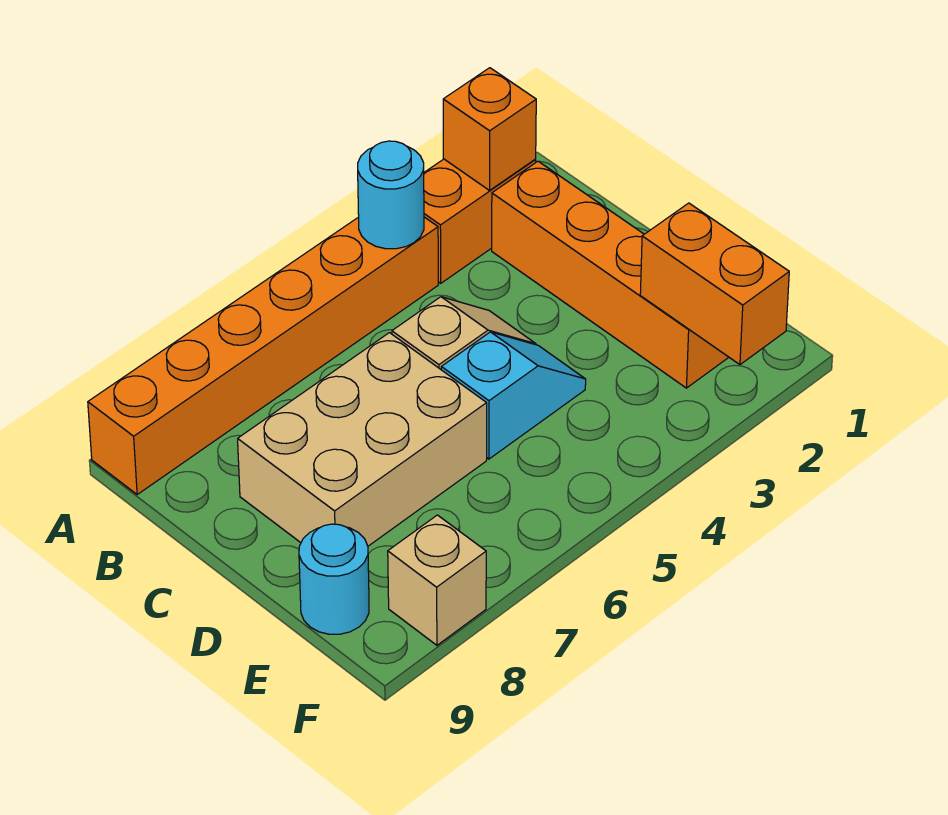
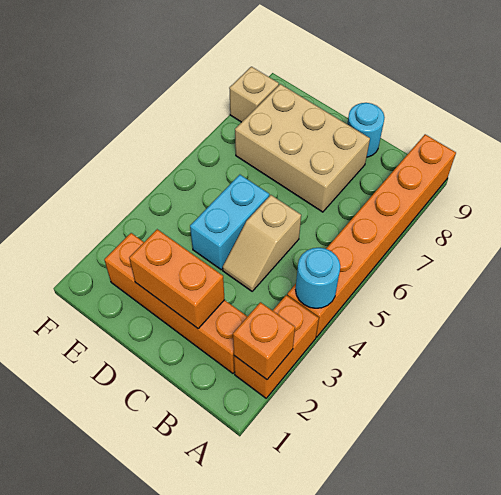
tan brick C6:D8 level 1 -> tan brick C7:E8 level 1
cyan slope D4:D5 level 1 top 5 -> cyan brick D4:D5 level 1
orange brick E2:F2 level 2 -> orange brick C2:D2 level 2
cyan round brick E9 level 1 -> cyan round brick C9 level 1

